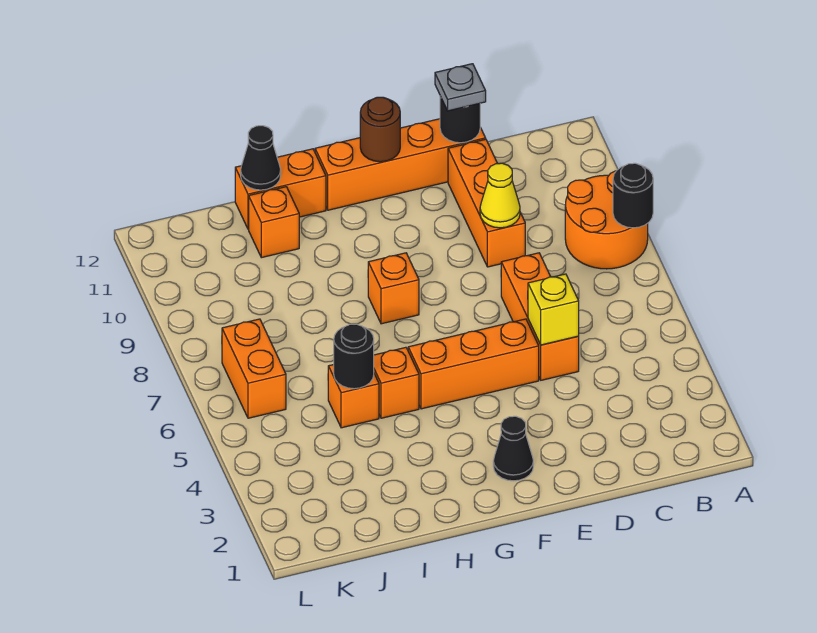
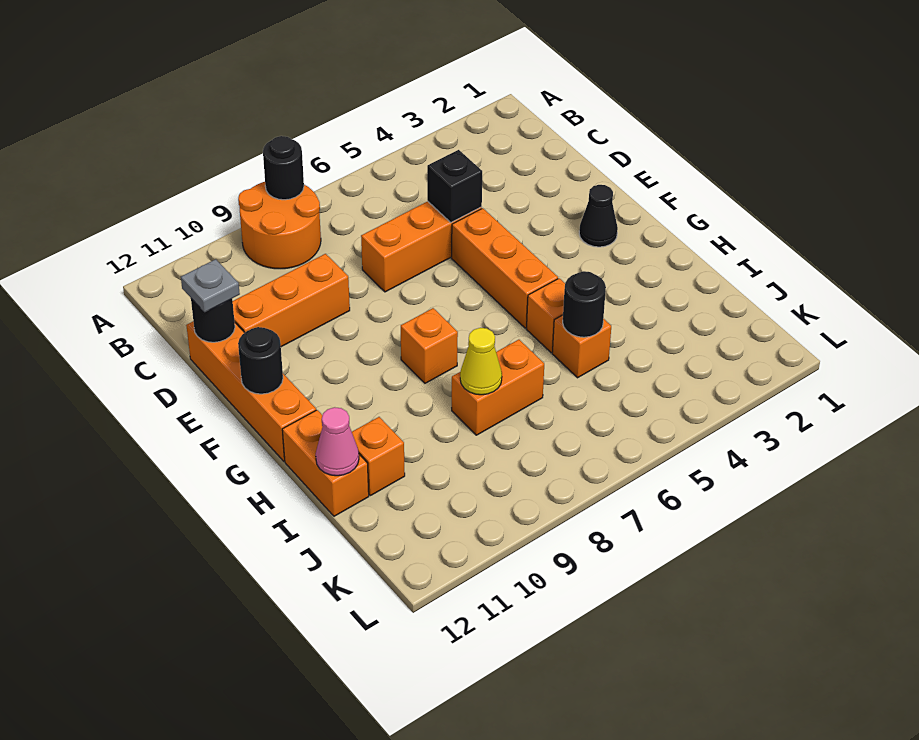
yellow brick D5 level 2 -> black brick D5 level 2
yellow cone D9 level 2 -> yellow cone I8 level 2
brown round brick F12 level 2 -> black round brick F12 level 2
black cone I12 level 2 -> pink cone I12 level 2
orange brick K6:K7 level 1 -> orange brick I7:I8 level 1

